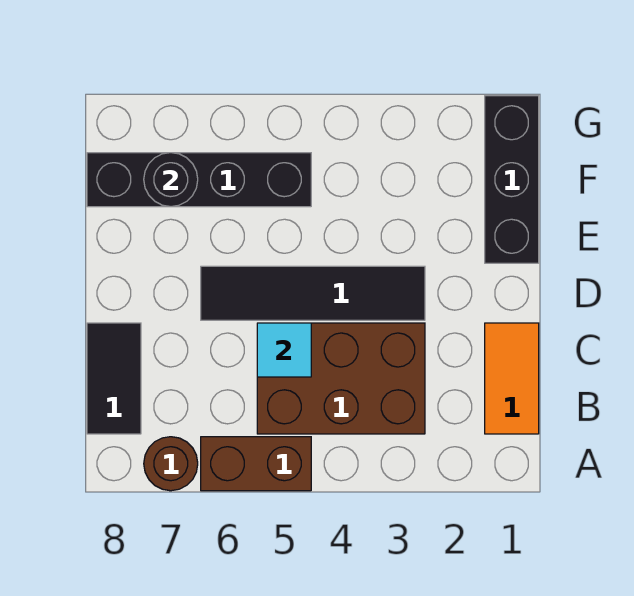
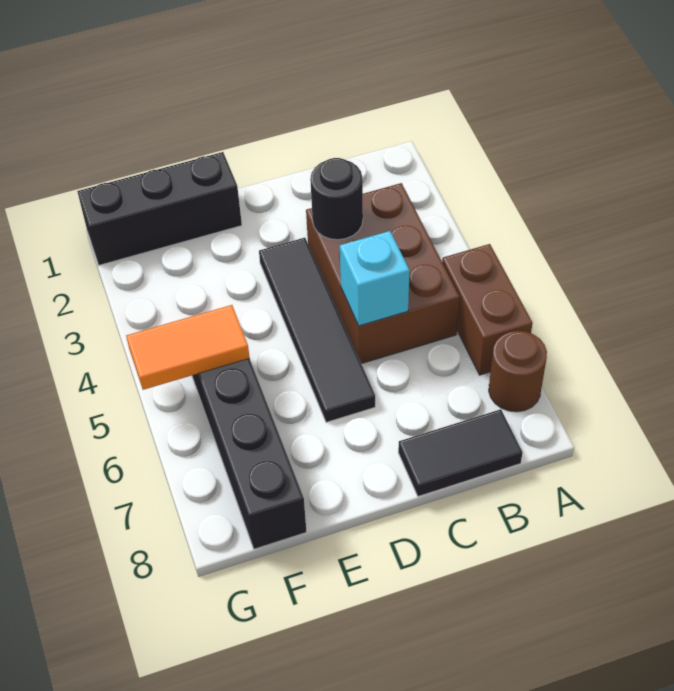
orange tile B1:C1 level 1 -> orange tile F5:G5 level 2
cyan tile C5 level 2 -> cyan brick C5 level 2
black round brick F7 level 2 -> black round brick C3 level 2

